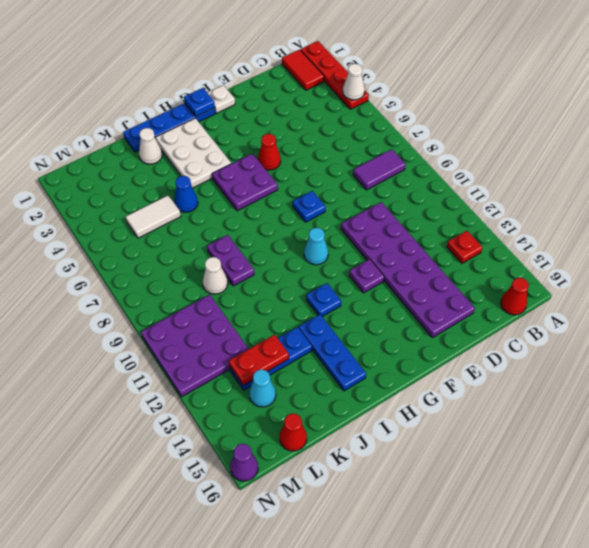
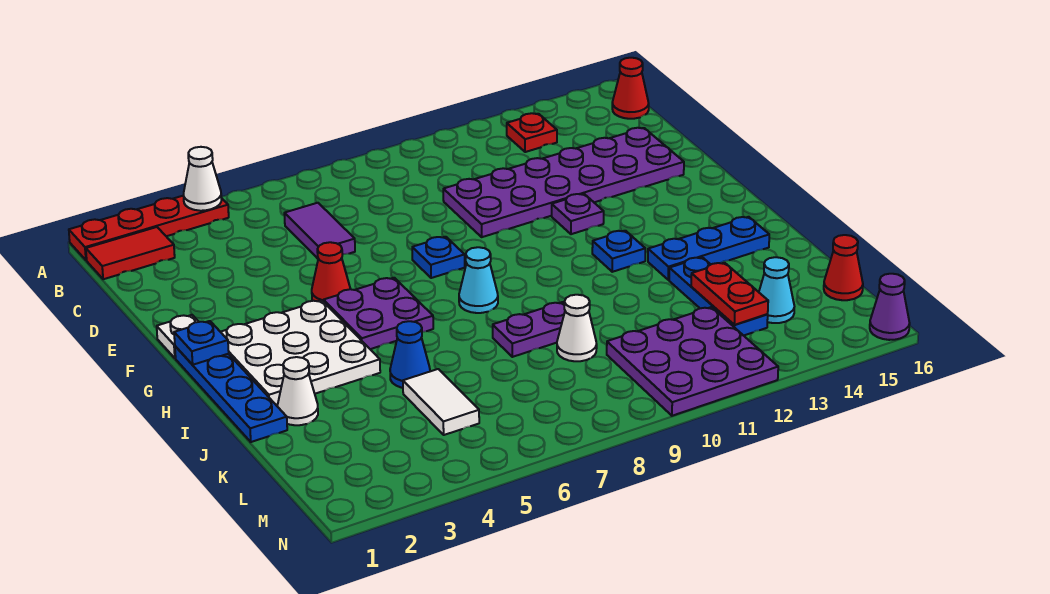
purple tile B8:C8 level 1 -> purple tile C6:D6 level 1
cyan cone G10 level 1 -> cyan cone H8 level 1
white plate H2:I4 level 1 -> white plate G2:I4 level 1

